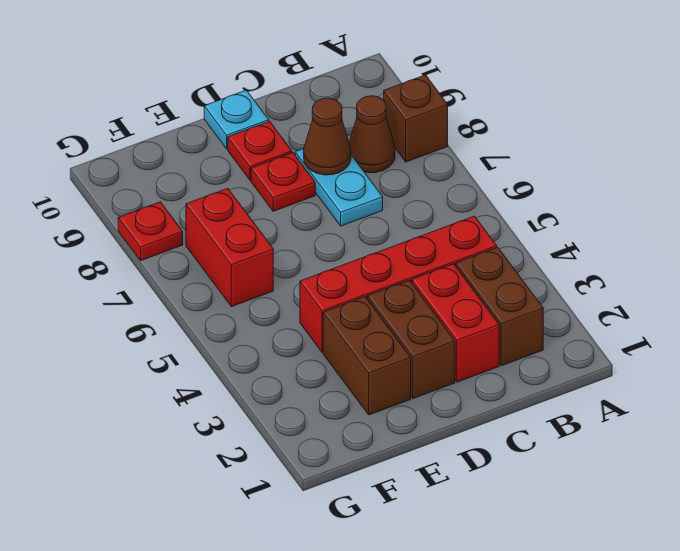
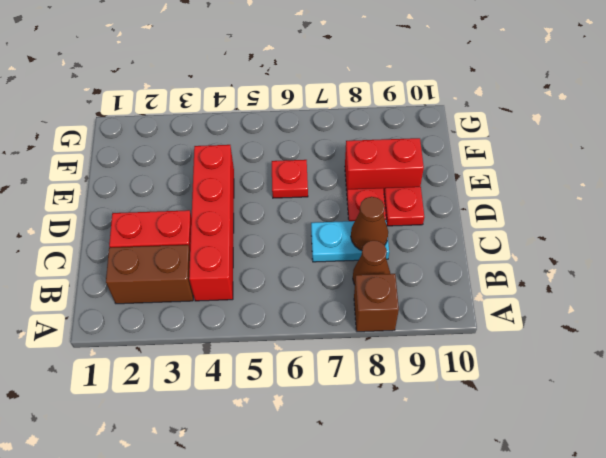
brown brick D2:D3 level 1 -> none
cyan plate D10 level 1 -> none
brown brick E2:E3 level 1 -> none
red brick F6:F7 level 1 -> red brick E8:E9 level 1
red plate G8 level 1 -> red plate E6 level 1

